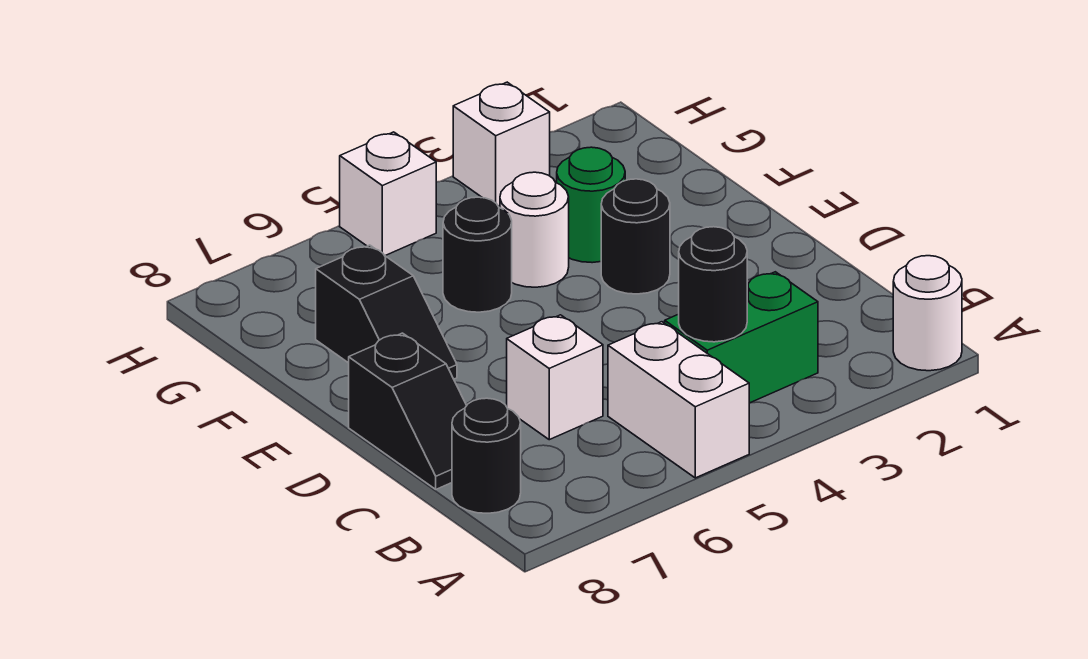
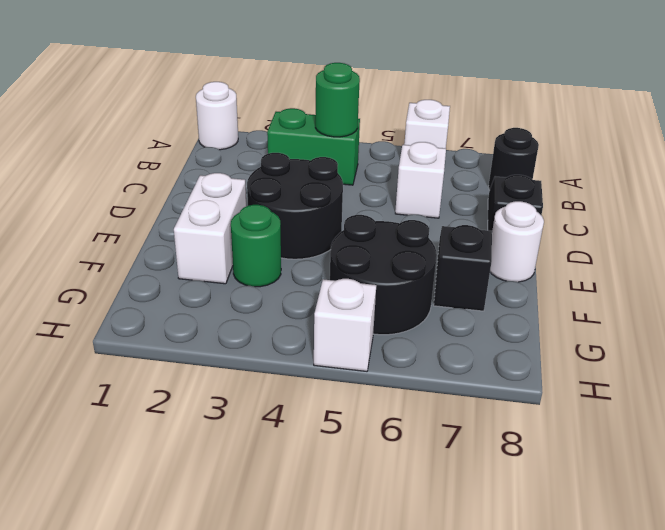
white brick A5:B5 level 1 -> white brick E2:F2 level 1
black round brick B4 level 2 -> green round brick B4 level 2
black round brick E3 level 1 -> black round brick D3:E4 level 1
white round brick F4 level 1 -> white round brick E8 level 1
black round brick F5 level 1 -> black round brick F5:G6 level 1
white brick H3 level 1 -> white brick A6 level 1

